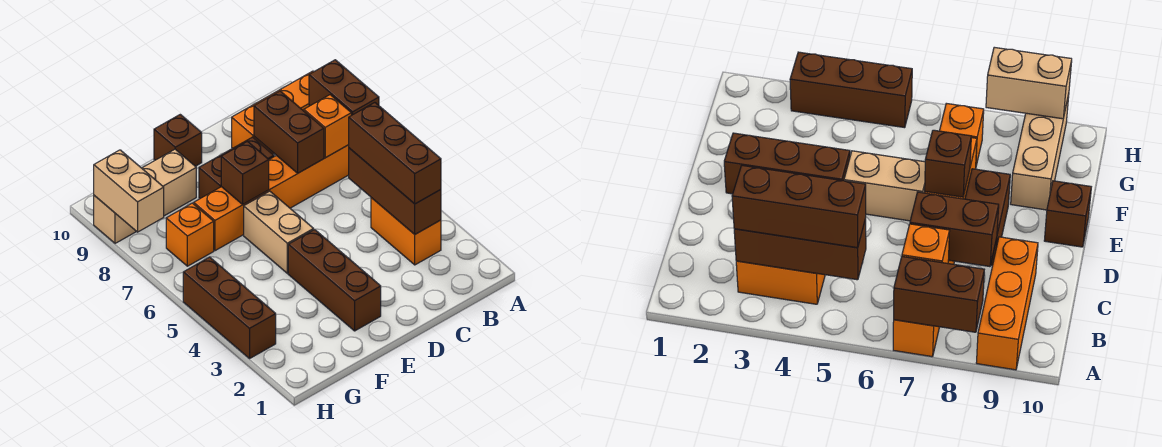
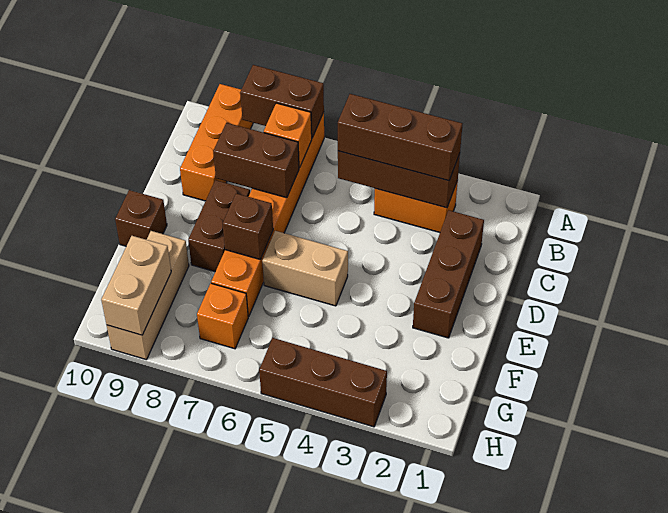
brown brick E2:E4 level 1 -> brown brick C2:E2 level 1
tan brick H8:H9 level 2 -> tan brick G9:H9 level 2

